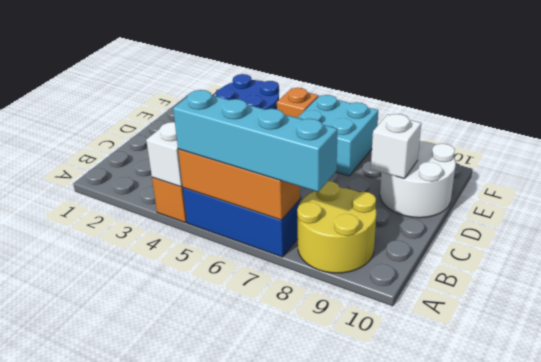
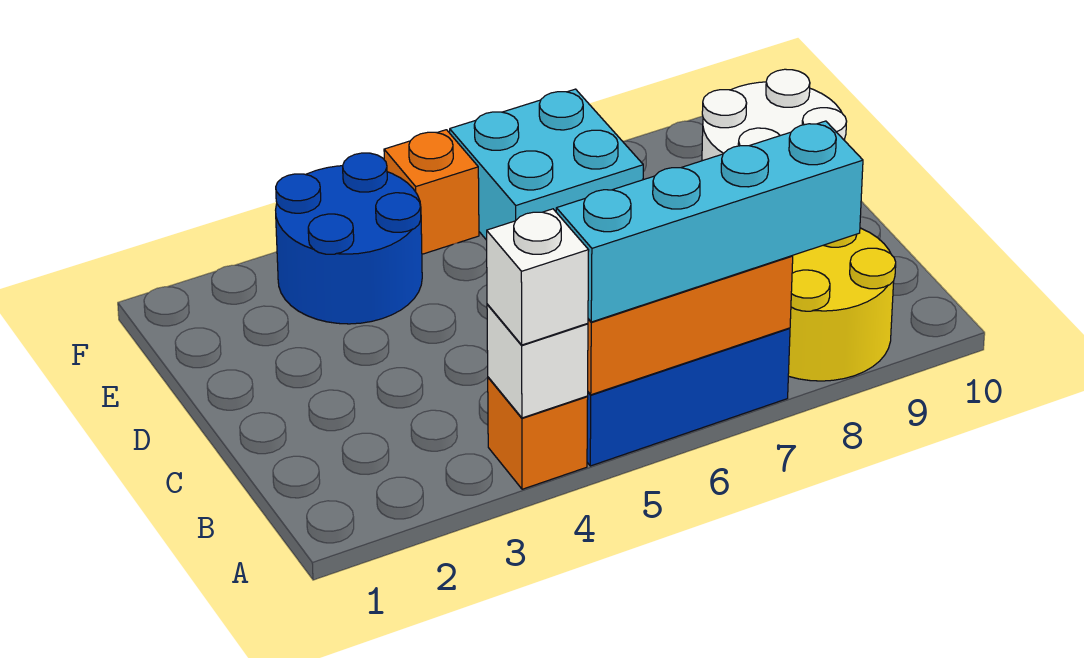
white brick D9 level 2 -> white brick A4 level 3

